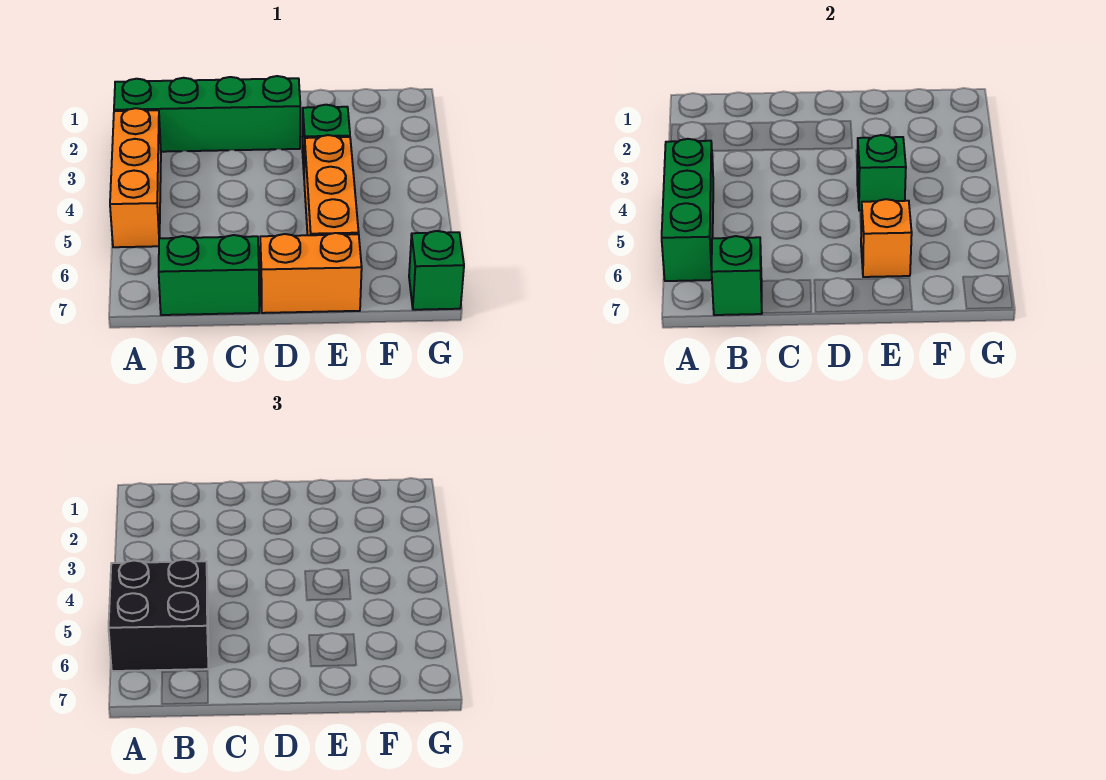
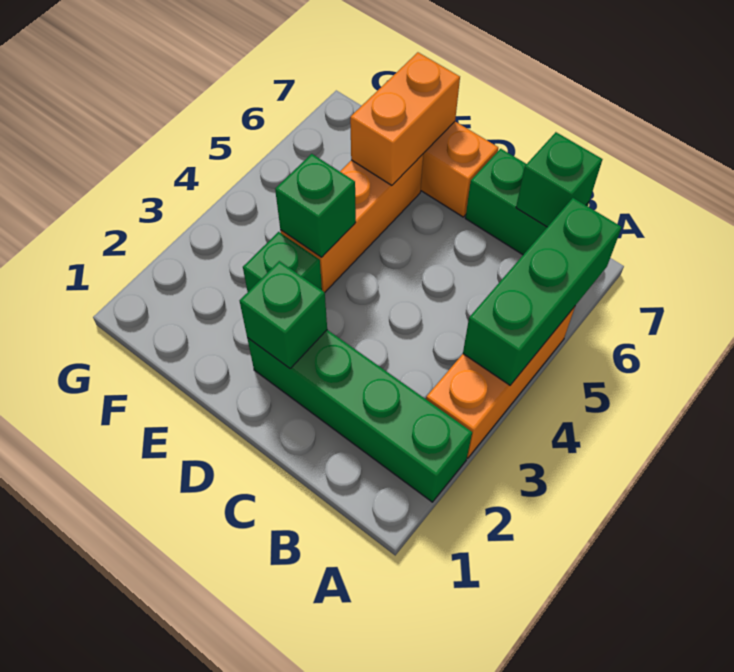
black brick A5:B6 level 3 -> none
orange brick E6 level 2 -> orange brick E6:E7 level 2
green brick G7 level 1 -> green brick D2 level 2

